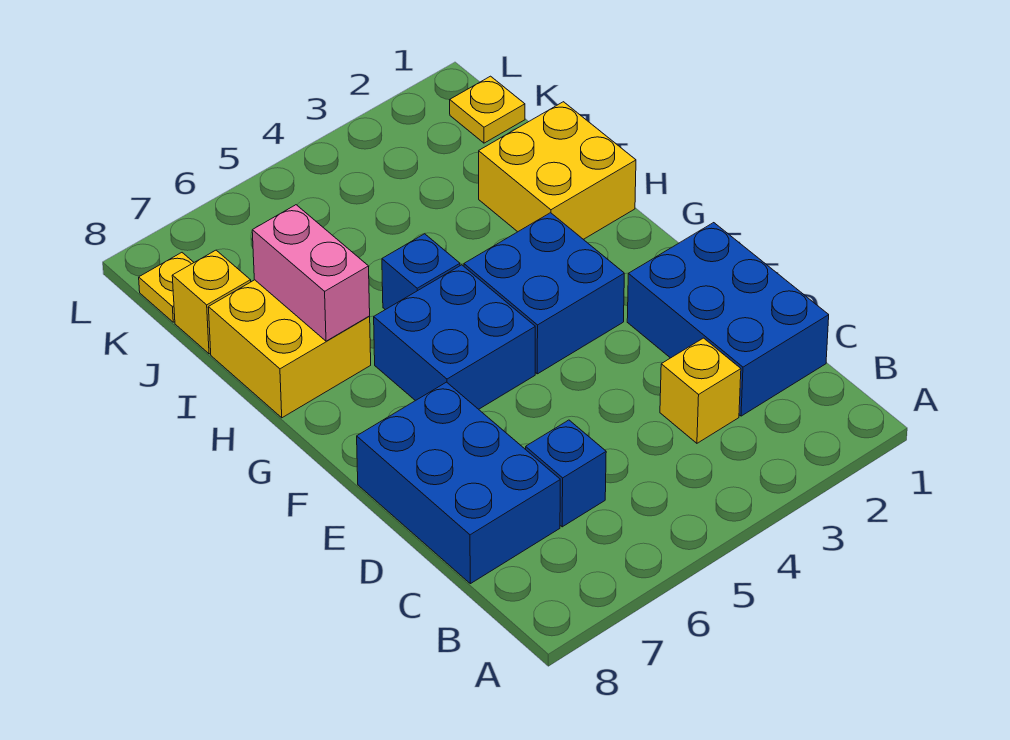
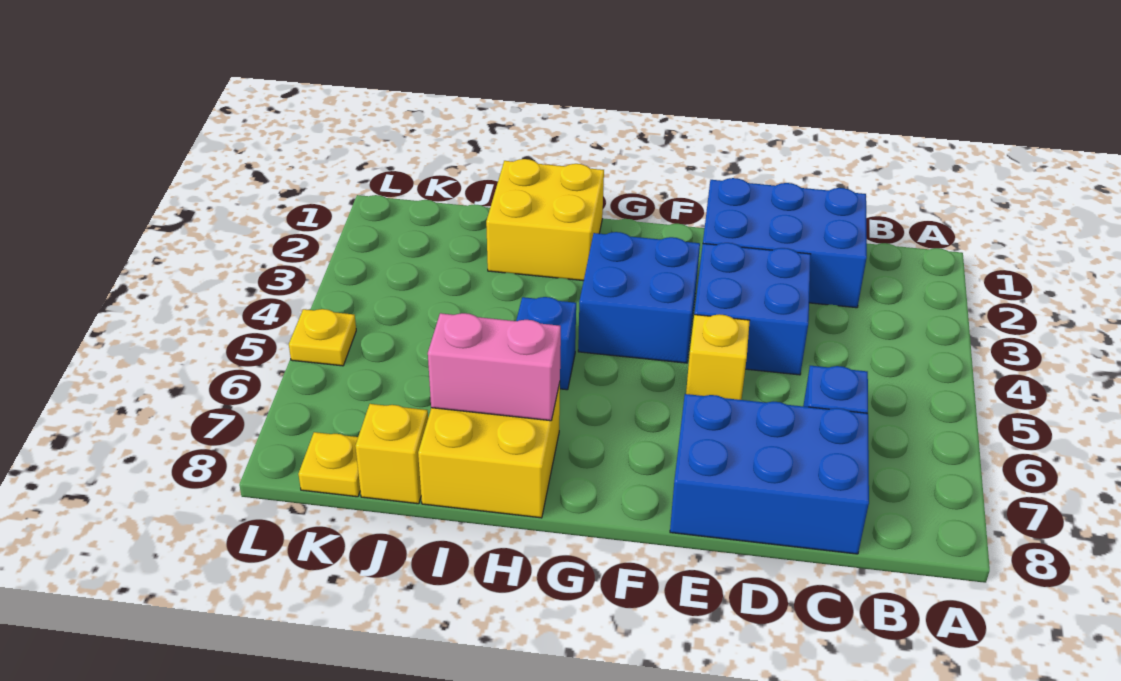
yellow brick C3 level 1 -> yellow brick E5 level 1
blue brick F5:G6 level 1 -> blue brick D3:E4 level 1
yellow plate K1 level 1 -> yellow plate L5 level 1

